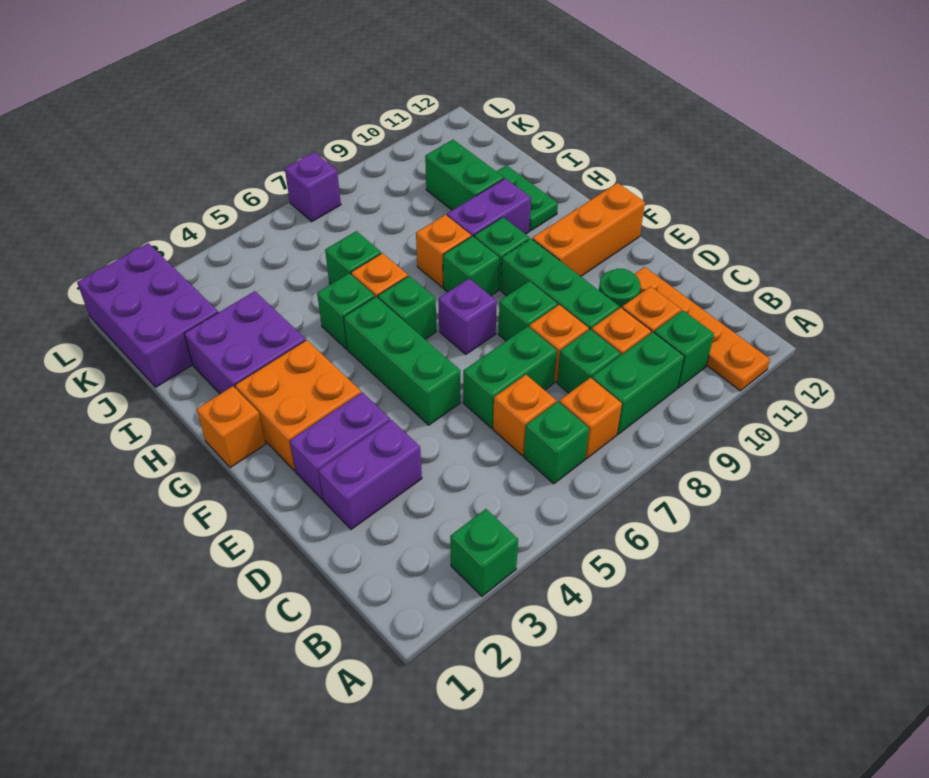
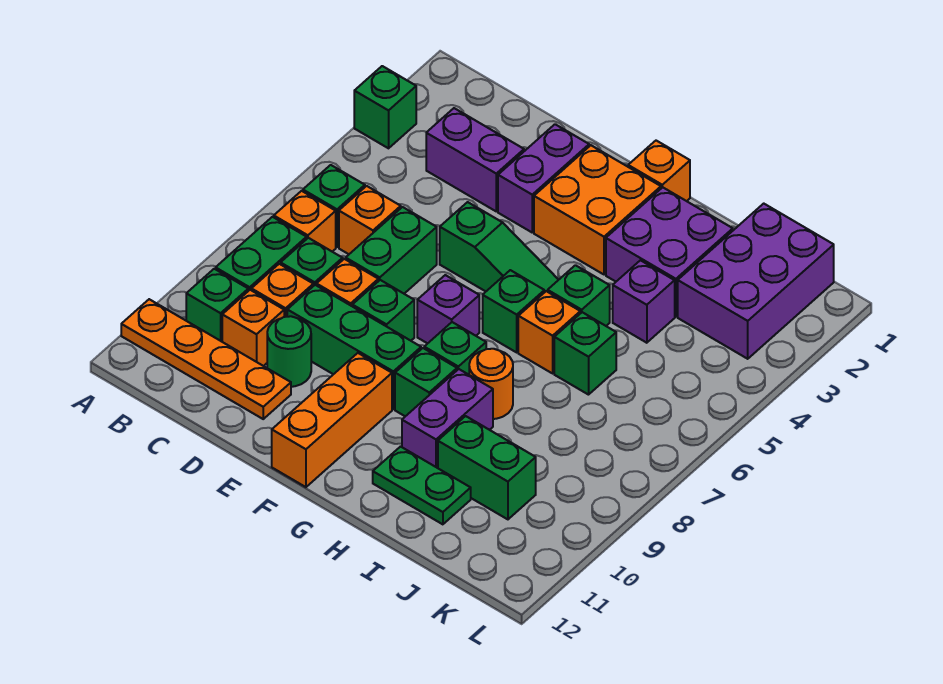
purple brick D2:D3 level 1 -> purple brick C3:D3 level 1
green brick E5:G5 level 1 -> green slope E5:G5 level 1 top E
orange brick H8 level 1 -> orange round brick H8 level 1
purple brick J1:L2 level 1 -> purple brick J1:K3 level 1
purple brick L7 level 1 -> purple brick I4 level 1

